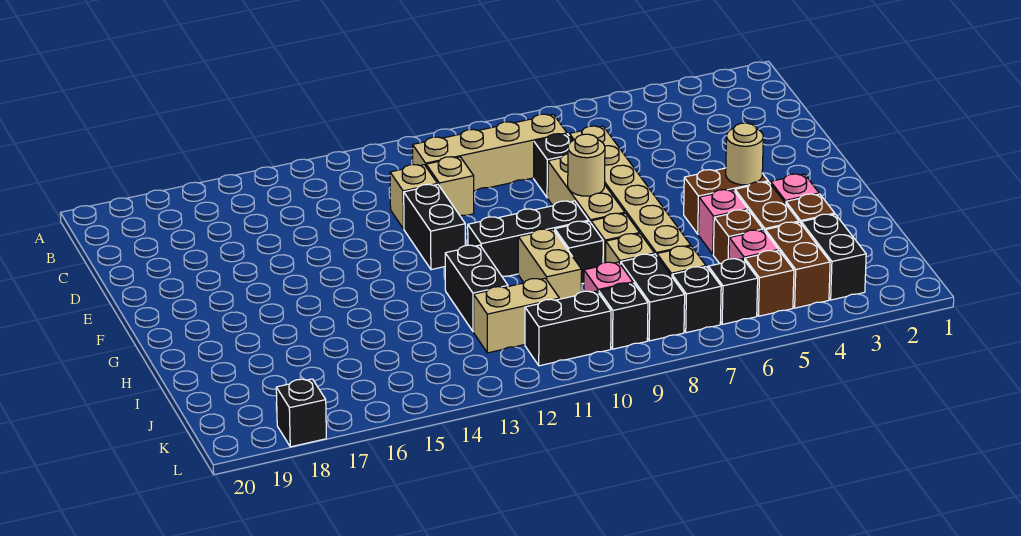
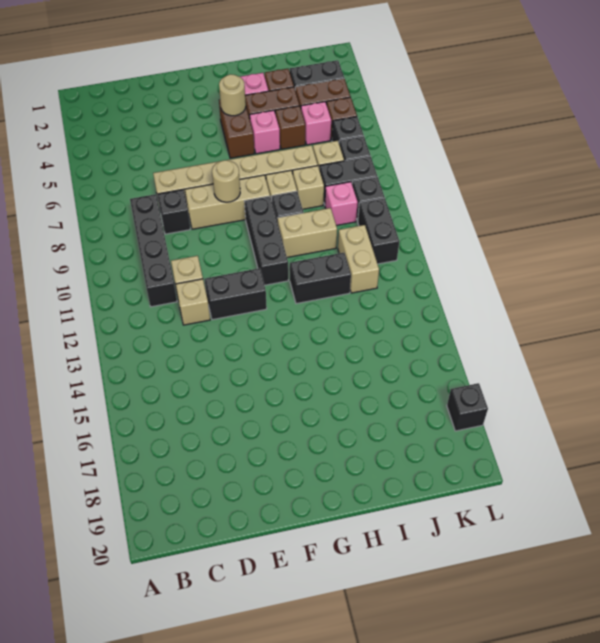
tan brick C8:C11 level 1 -> black brick C8:C11 level 1

